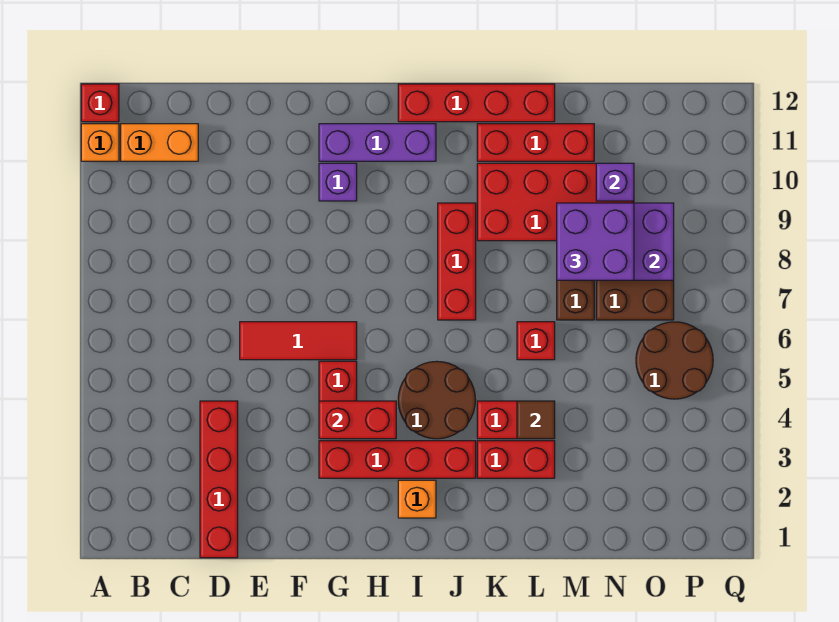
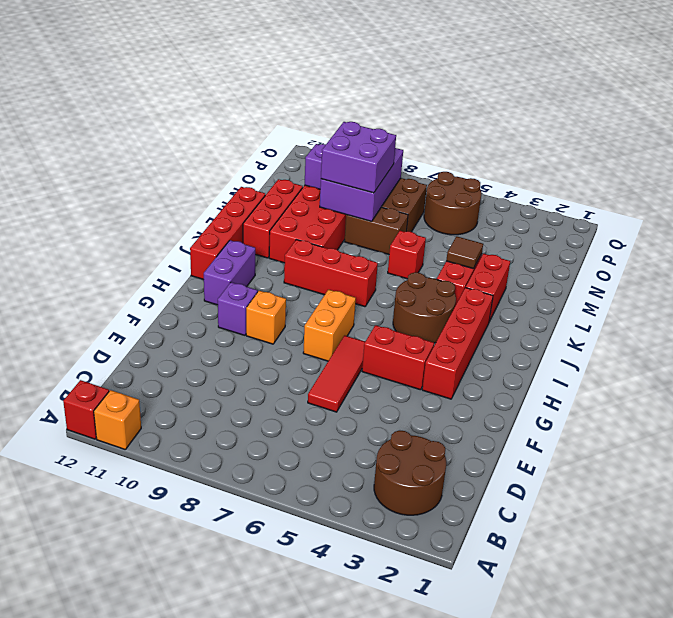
none -> brown round brick B2:C3 level 1
orange brick B11:C11 level 1 -> orange brick G7:H7 level 1
red brick D1:D4 level 1 -> none
red brick G4:H4 level 2 -> none
purple brick G11:I11 level 1 -> purple brick H11:I11 level 1
orange brick I2 level 1 -> orange brick G9 level 1

